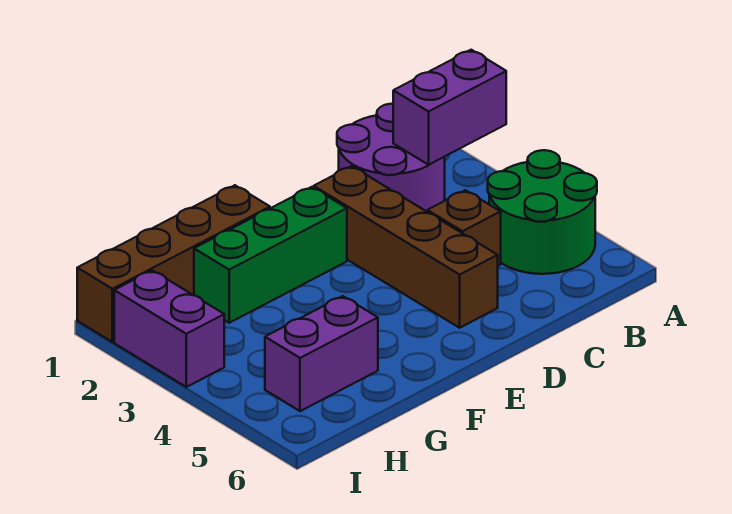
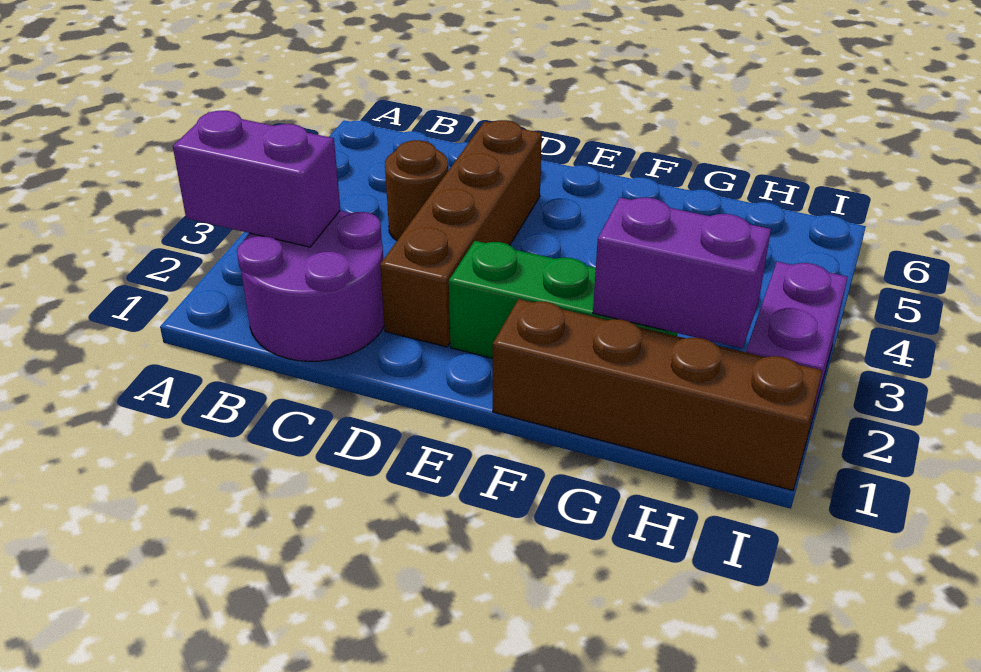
green round brick A4:B5 level 1 -> none
brown brick C4 level 1 -> brown round brick C4 level 1
purple brick G5:H5 level 1 -> purple brick G2:H2 level 2

